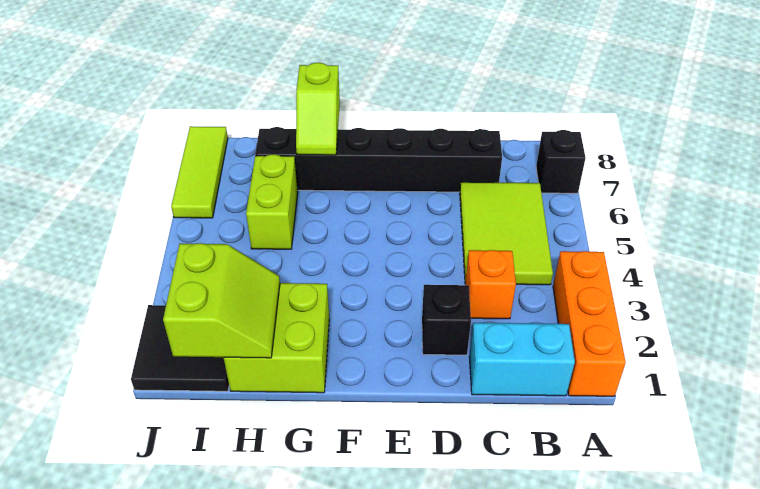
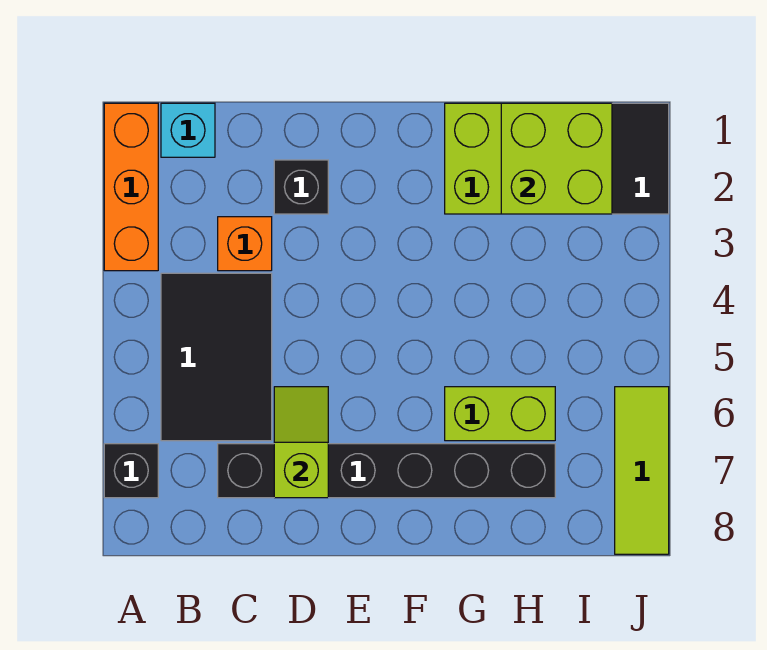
cyan brick B1:C1 level 1 -> cyan brick B1 level 1
lime tile B4:C6 level 1 -> black tile B4:C6 level 1
lime slope G7:G8 level 2 top 8 -> lime slope D6:D7 level 2 top 7
lime slope H1:I2 level 2 top I -> lime brick H1:I2 level 2
lime brick H5:H6 level 1 -> lime brick G6:H6 level 1

